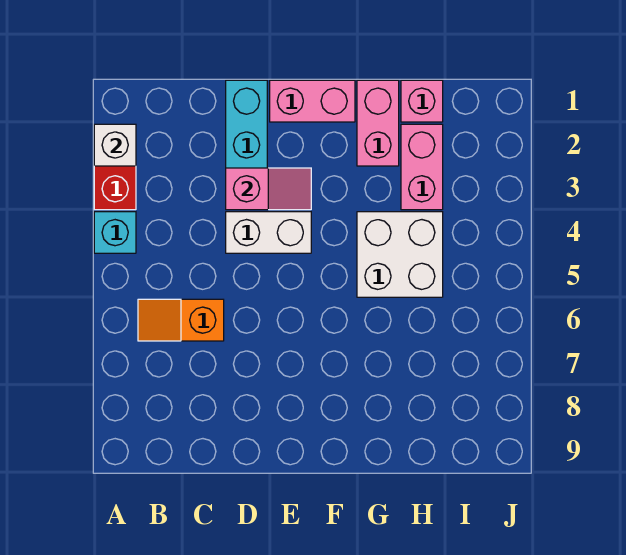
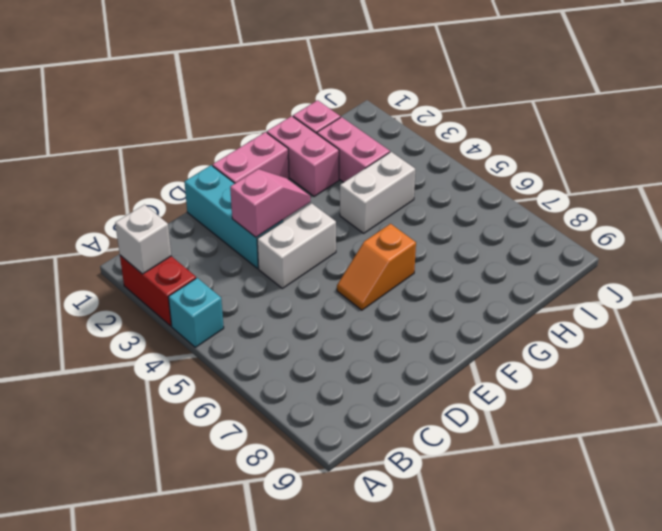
orange slope B6:C6 level 1 top C -> orange slope E6:F6 level 1 top F
white brick G4:H5 level 1 -> white brick G4:H4 level 1

